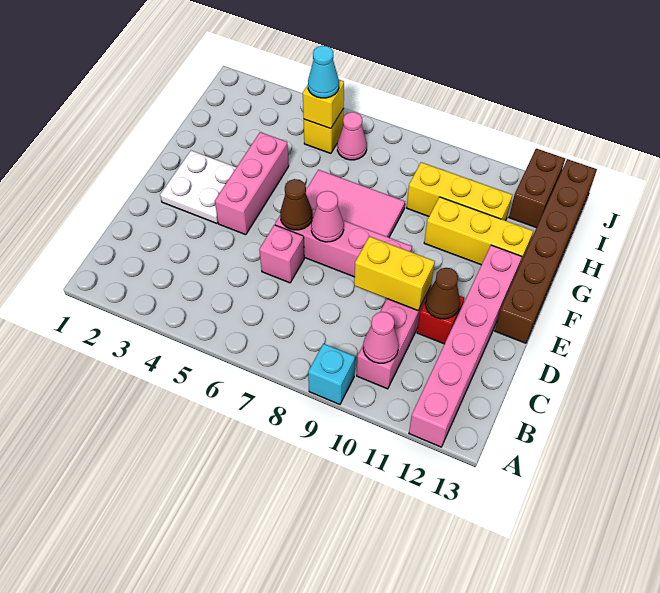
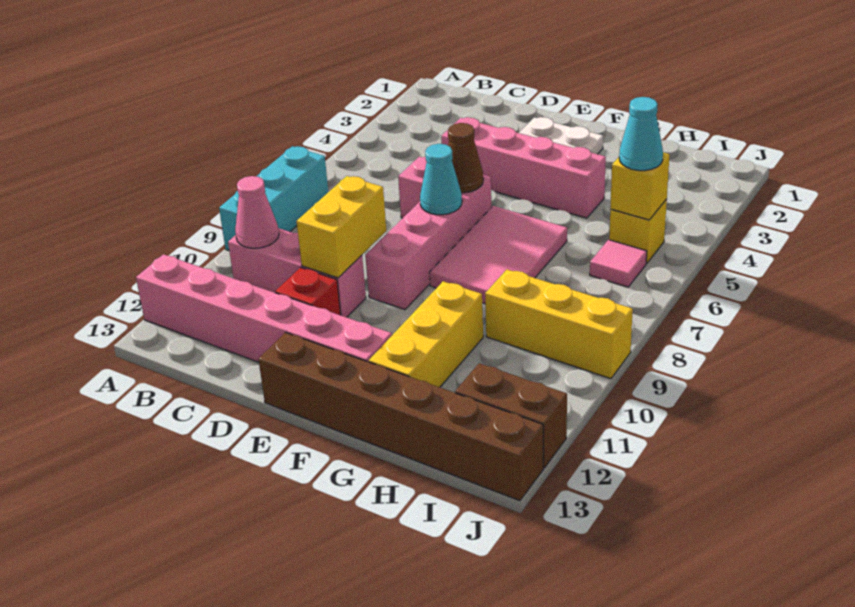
cyan brick A9 level 1 -> cyan brick A7:A9 level 1
brown cone D11 level 2 -> none
pink brick E4:G4 level 1 -> pink brick D4:G4 level 1
pink cone E7 level 2 -> cyan cone E7 level 2
yellow brick H9:H11 level 1 -> yellow brick H9:J9 level 1
pink cone I6 level 1 -> pink tile I6 level 1

